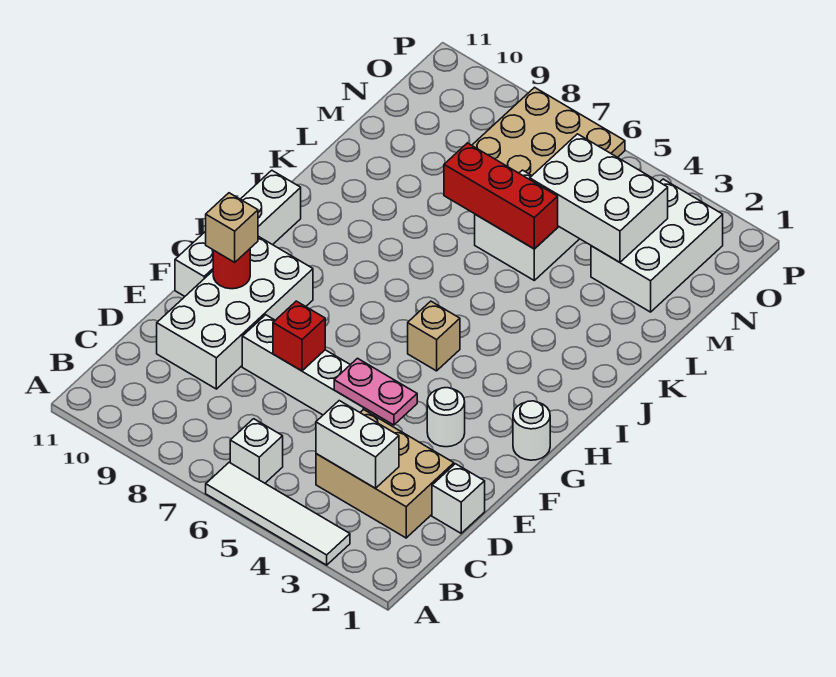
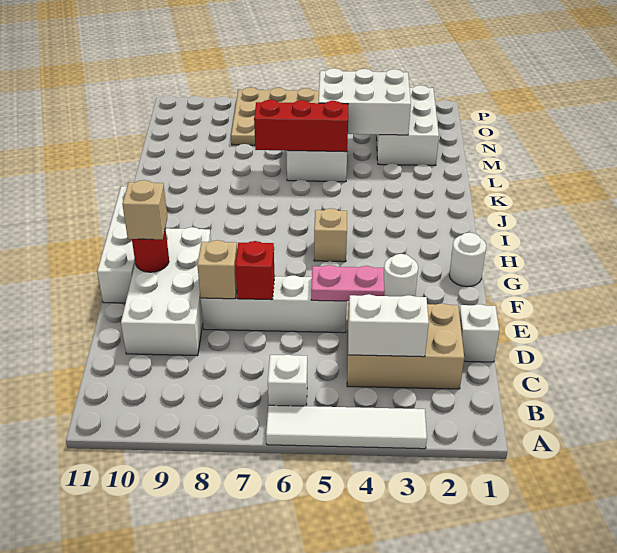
none -> tan brick E8 level 2

